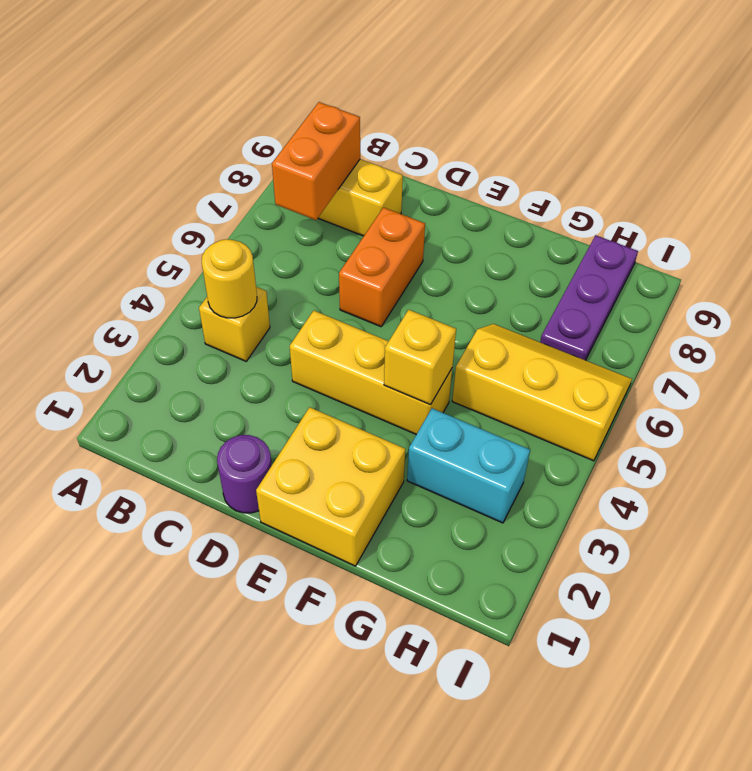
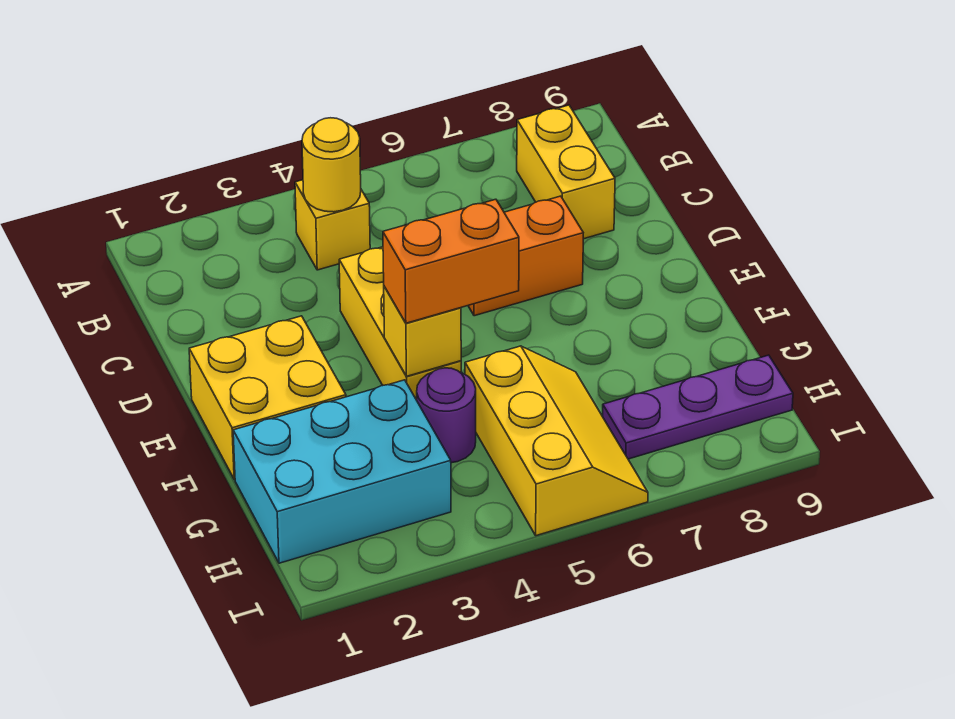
orange brick B7:B8 level 2 -> orange brick F4:F5 level 3
purple round brick D1 level 1 -> purple round brick G4 level 1
cyan brick G3:H3 level 1 -> cyan brick G1:H3 level 1

